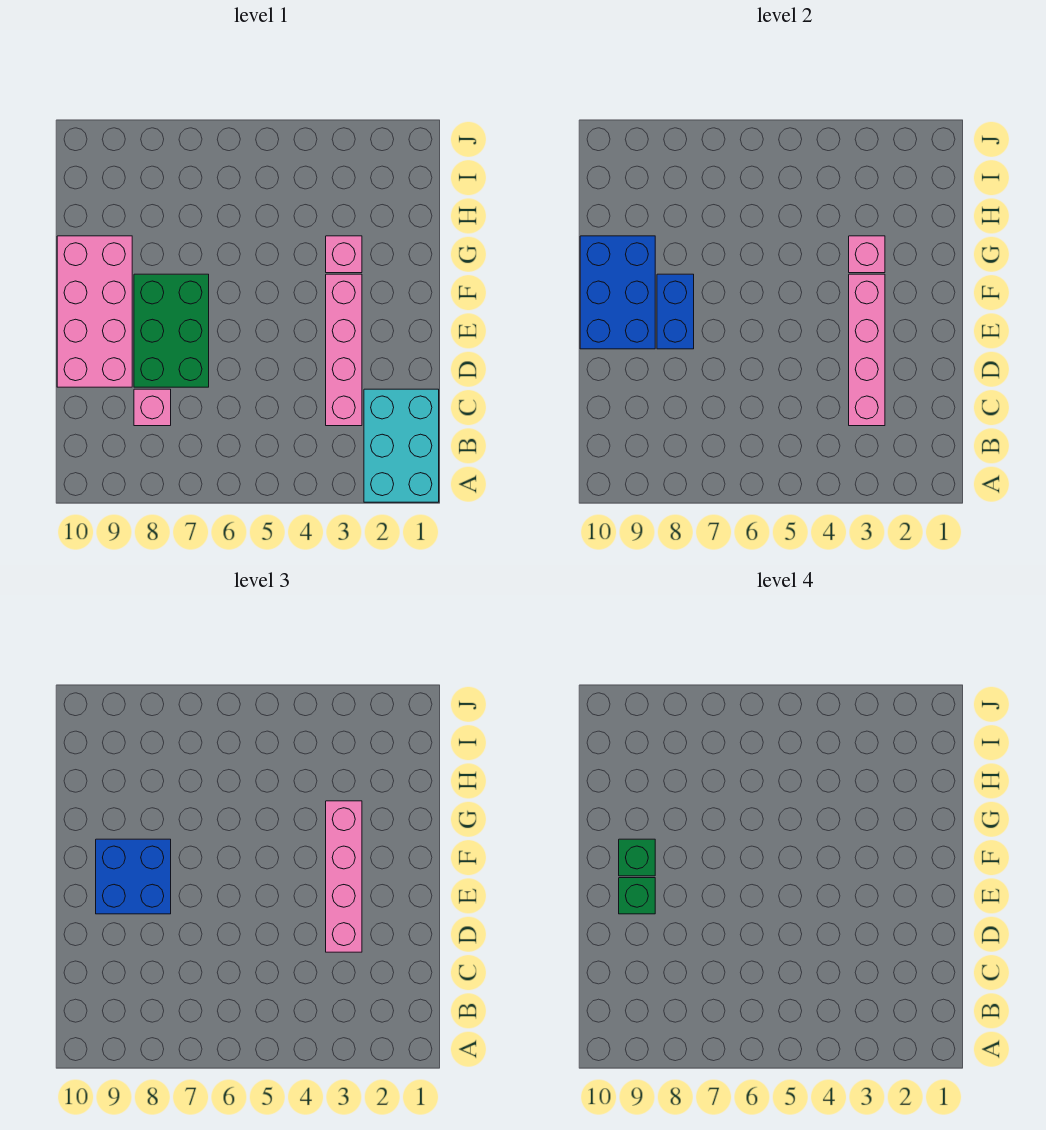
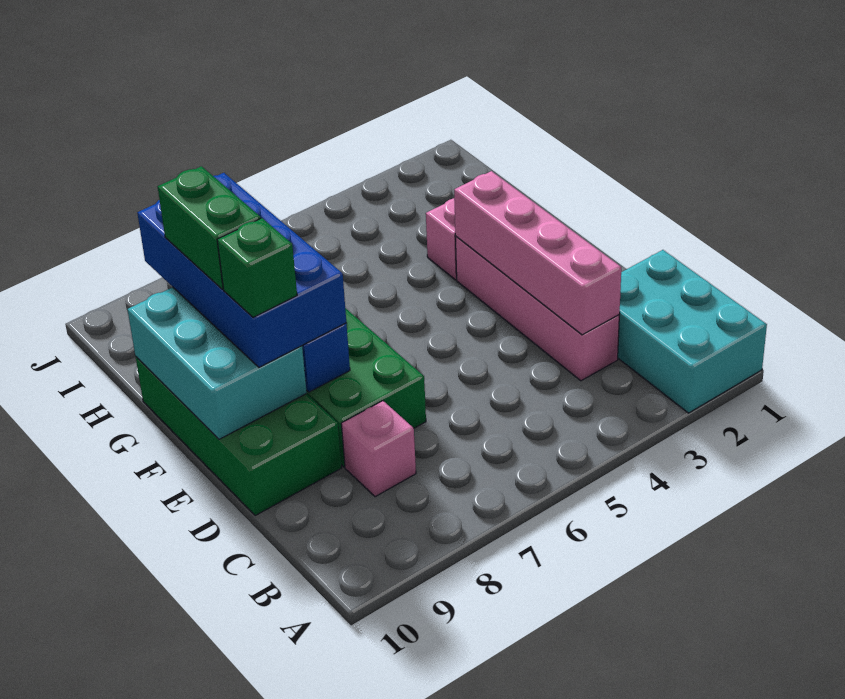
pink brick D3:G3 level 3 -> none
pink brick D9:G10 level 1 -> green brick D9:G10 level 1
blue brick E8:F9 level 3 -> blue brick E8:H9 level 3
blue brick E9:G10 level 2 -> cyan brick E9:G10 level 2
green brick F9 level 4 -> green brick F9:G9 level 4
pink brick G3 level 2 -> none

